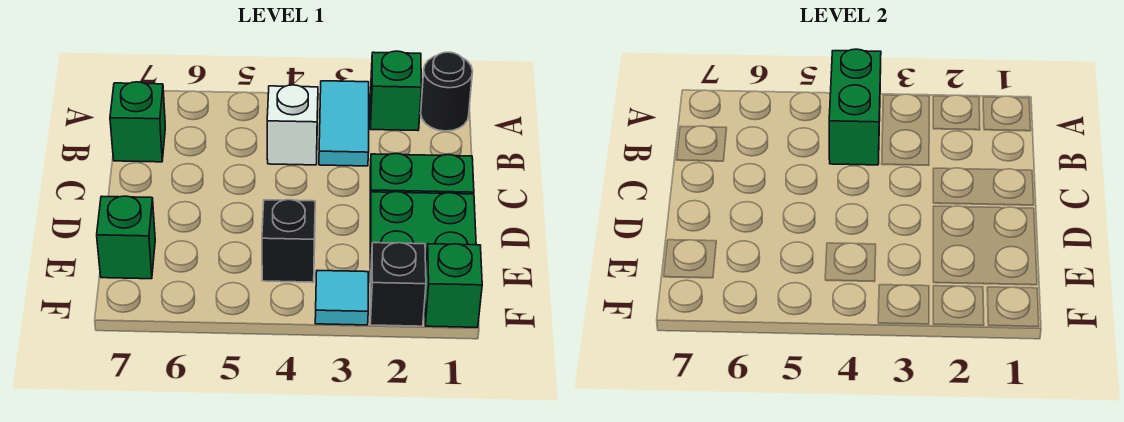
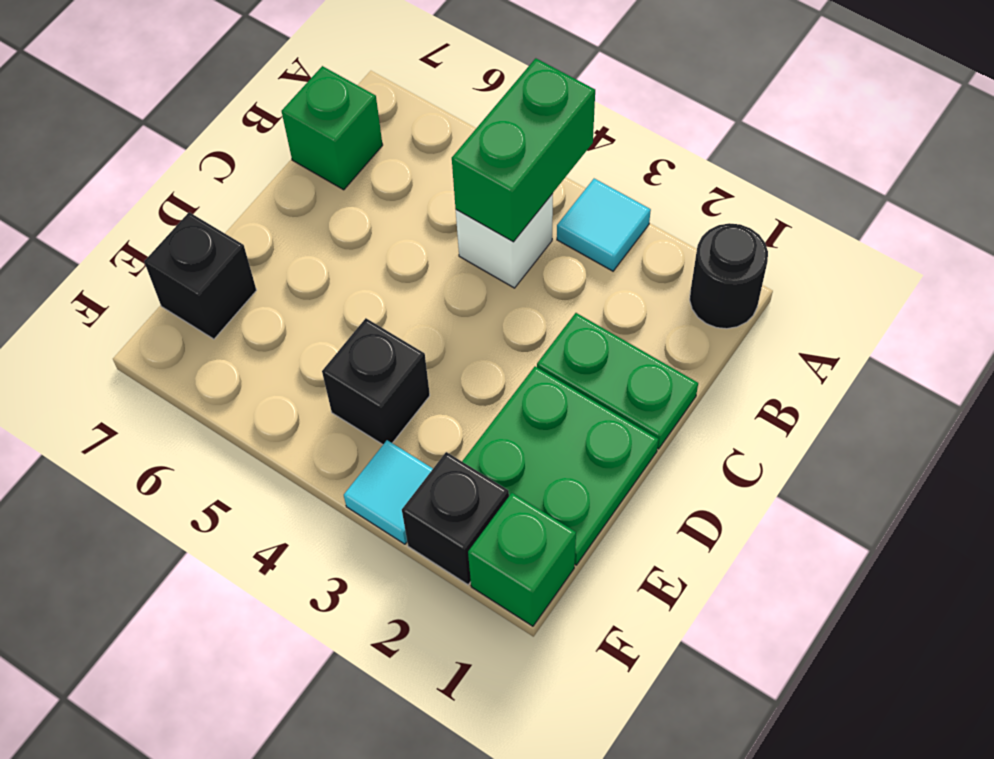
green brick A2 level 1 -> none
cyan tile A3:B3 level 1 -> cyan tile A3 level 1
green brick E7 level 1 -> black brick E7 level 1

